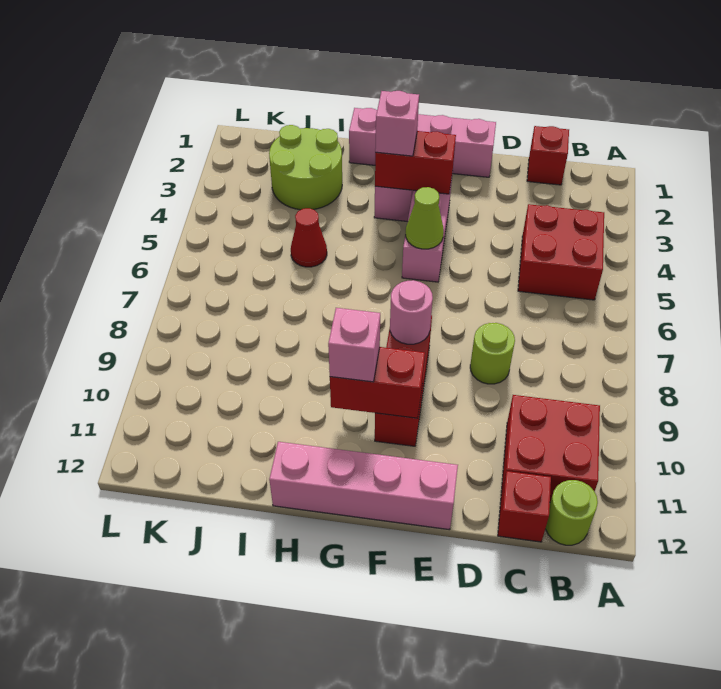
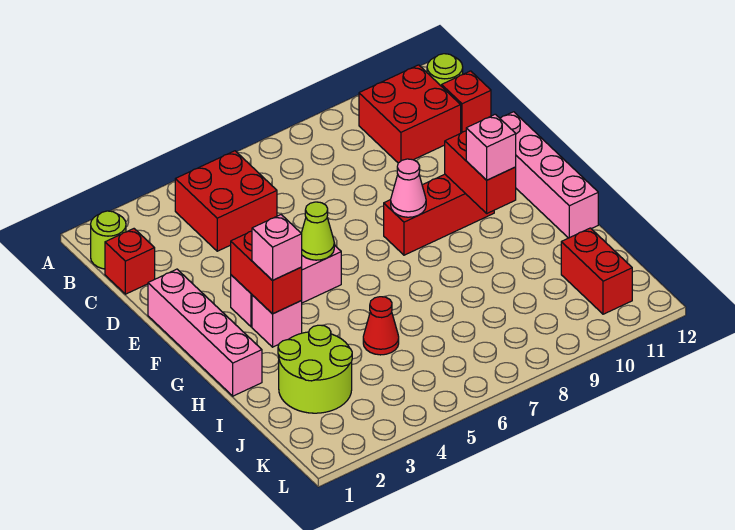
lime round brick D8 level 1 -> lime round brick B1 level 1
pink round brick F8 level 2 -> pink cone F8 level 2
none -> red brick J11:K11 level 1

